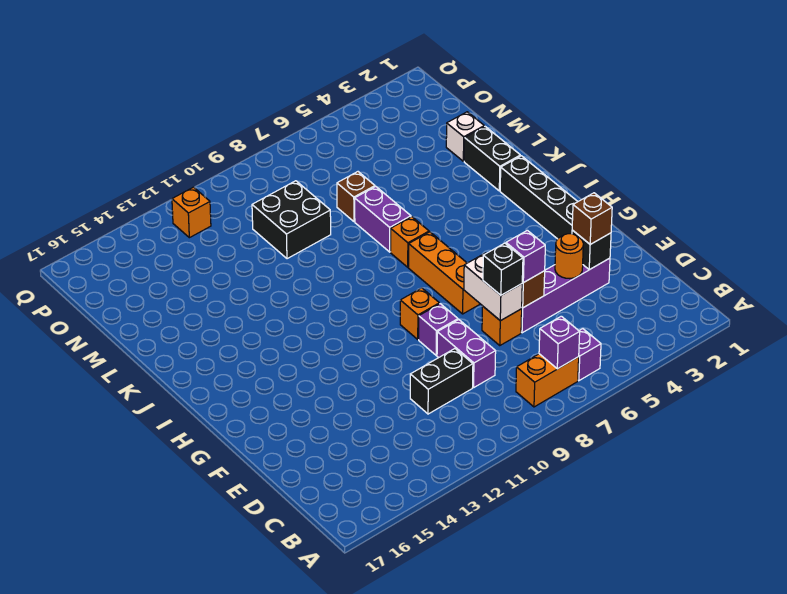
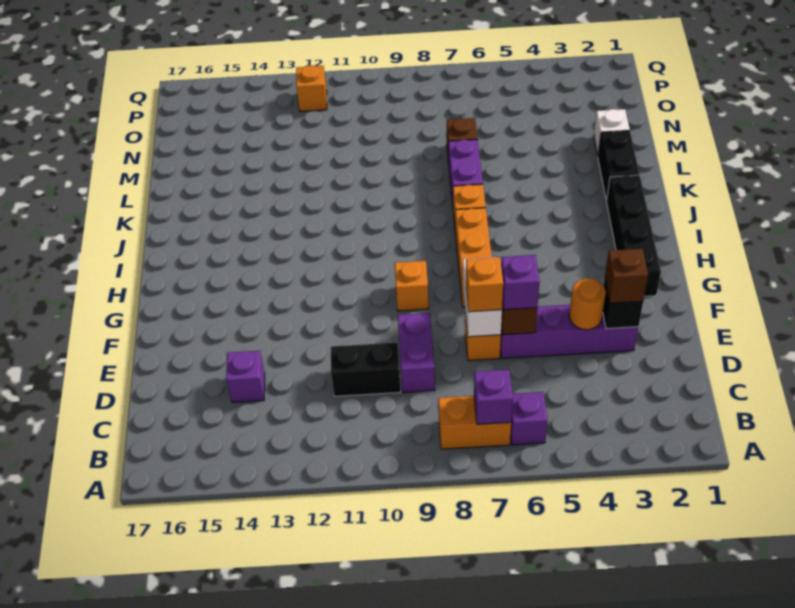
black brick E7 level 3 -> orange brick E7 level 3
purple brick F9 level 1 -> purple brick D14 level 1
black brick M9:N10 level 1 -> none

